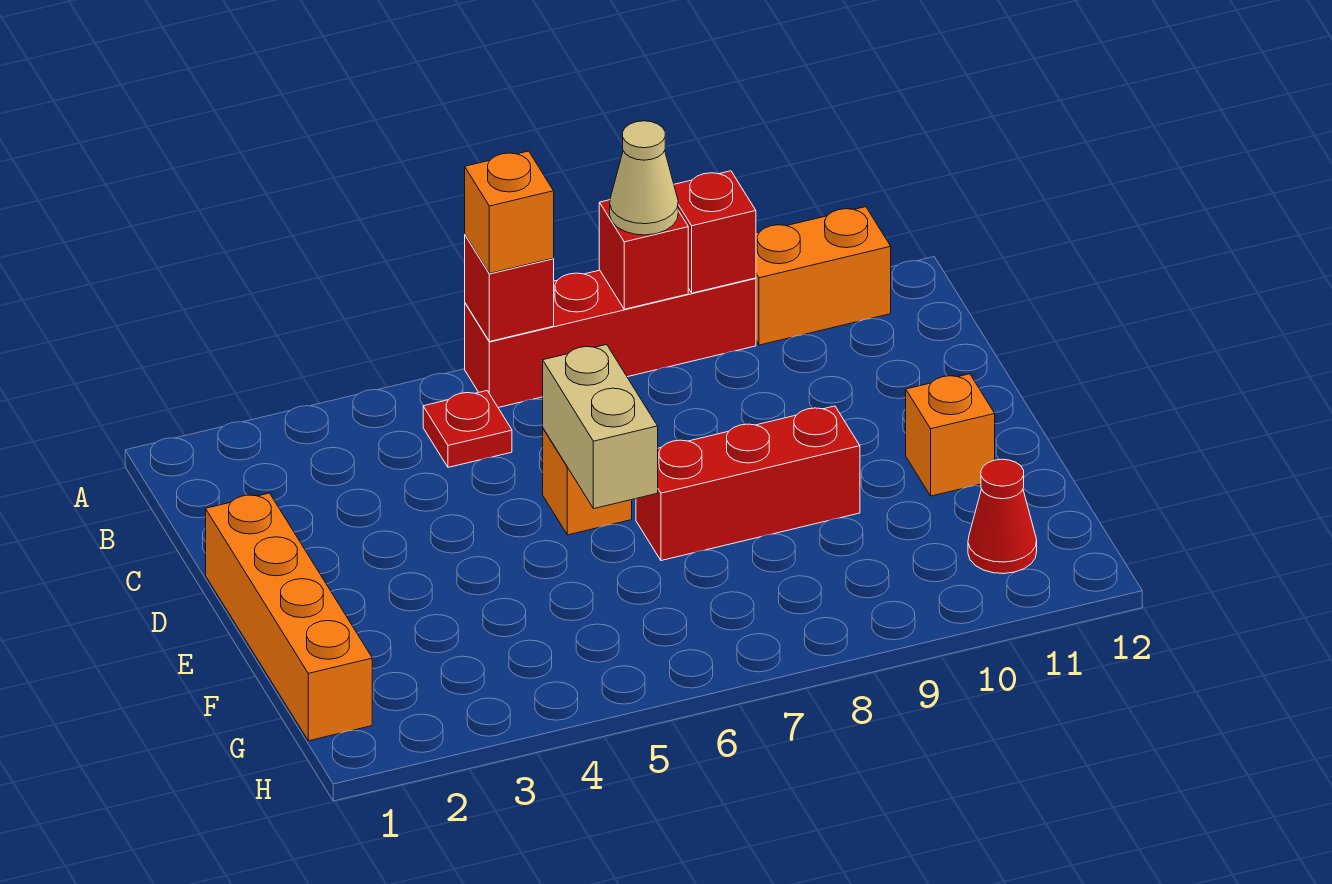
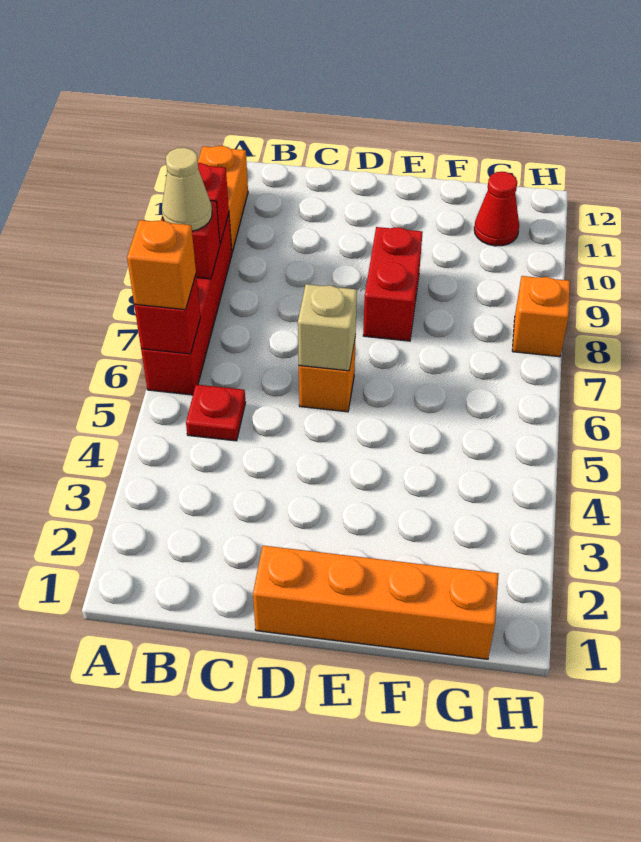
tan brick D6:E6 level 2 -> tan brick D6 level 2
red brick E7:E9 level 1 -> red brick E8:E9 level 1
orange brick E11 level 1 -> orange brick H8 level 1

